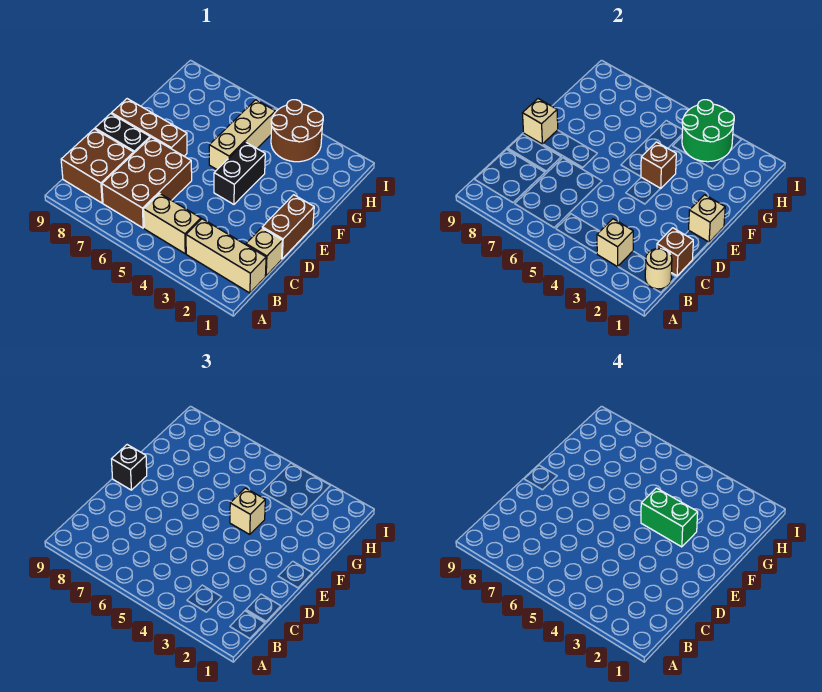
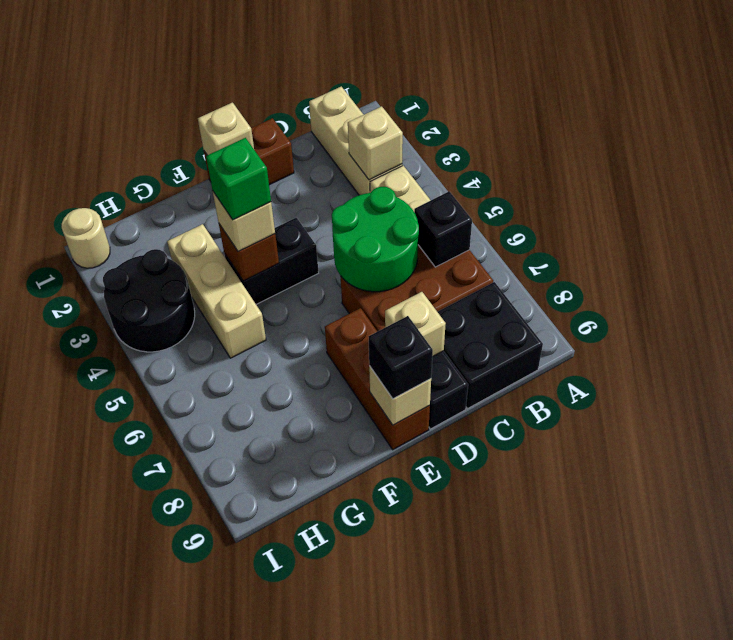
tan round brick B1 level 2 -> tan round brick I1 level 1
none -> black brick B6 level 2
brown brick B8:C9 level 1 -> black brick B8:C9 level 1
tan brick C1 level 1 -> tan brick D8 level 2
brown brick C1 level 2 -> none
green brick F3:F4 level 4 -> green brick F4 level 4
tan brick F5:H5 level 1 -> tan brick G3:G5 level 1
brown round brick H3:I4 level 1 -> black round brick H3:I4 level 1
green round brick H3:I4 level 2 -> green round brick C5:D6 level 2

